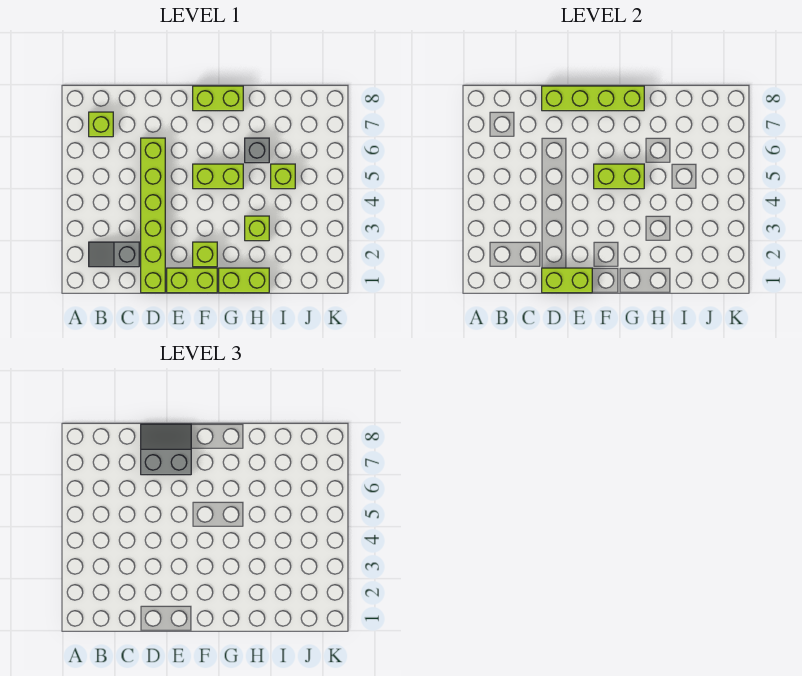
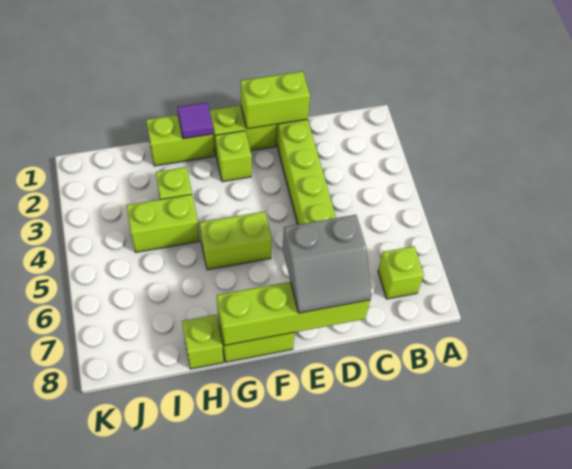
grey slope B2:C2 level 1 top C -> none
lime brick F5:G5 level 2 -> lime brick H4:I4 level 1
none -> purple tile G1 level 2
grey brick H6 level 1 -> none
lime brick I5 level 1 -> lime brick H8 level 1

